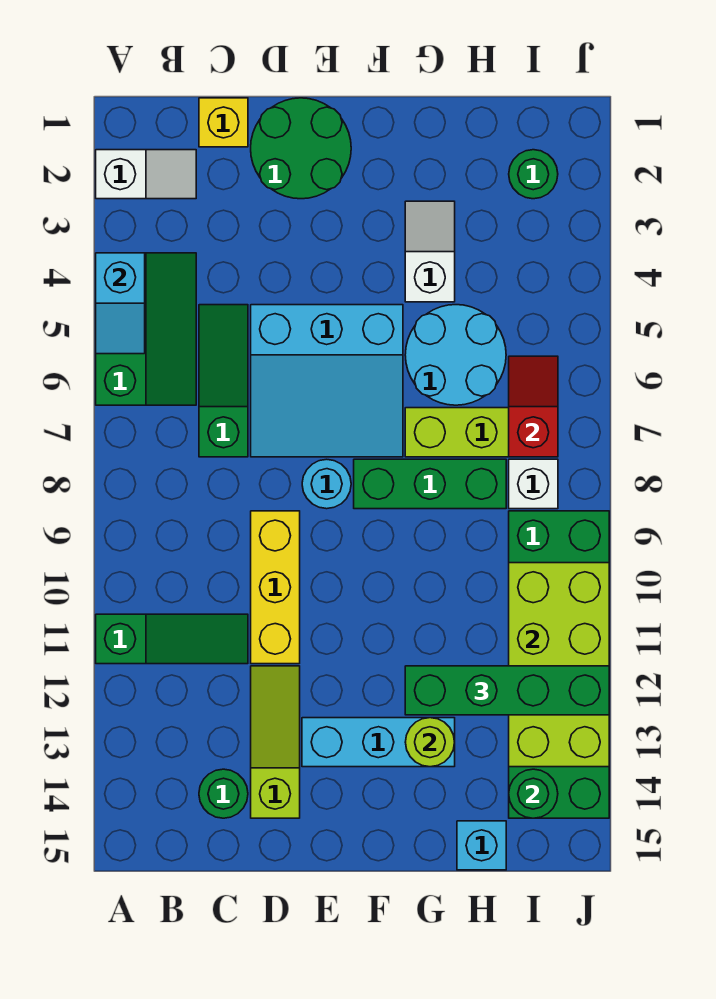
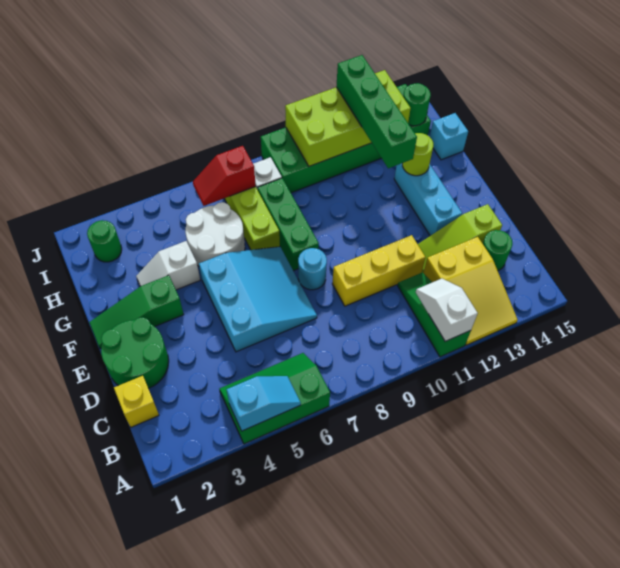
white slope A2:B2 level 1 top A -> white slope A11:B11 level 2 top A
none -> yellow slope A12:C13 level 1 top C
green slope C5:C7 level 1 top 7 -> green slope F1:F3 level 1 top 3
cyan round brick G5:H6 level 1 -> white round brick G5:H6 level 1

